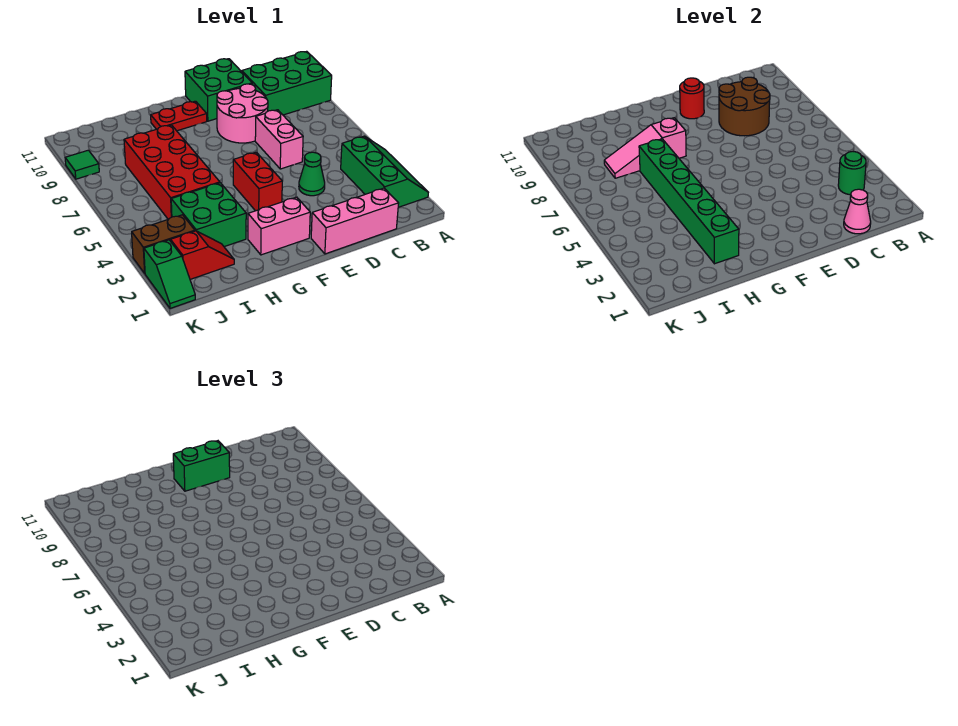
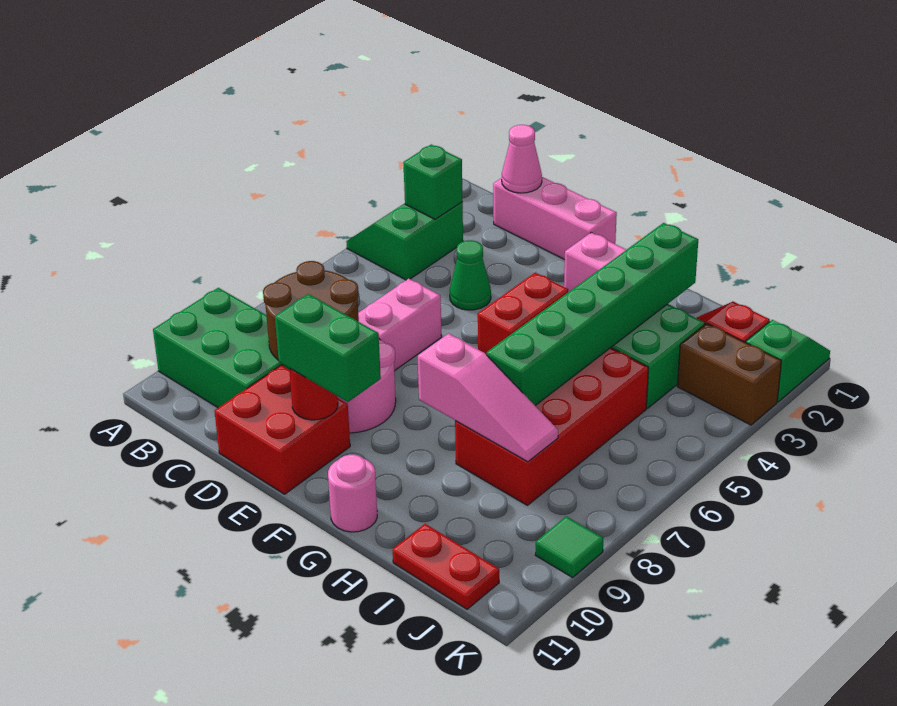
green slope A2:B4 level 1 top B -> green slope A3:B4 level 1 top B
green round brick B3 level 2 -> green brick B3 level 2
green brick D10:E11 level 1 -> red brick D10:E11 level 1
red plate F10:G10 level 1 -> red plate I11:J11 level 1
none -> pink round brick G11 level 1

